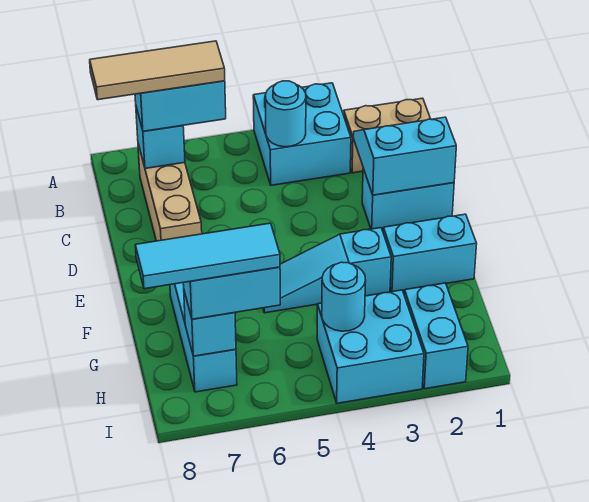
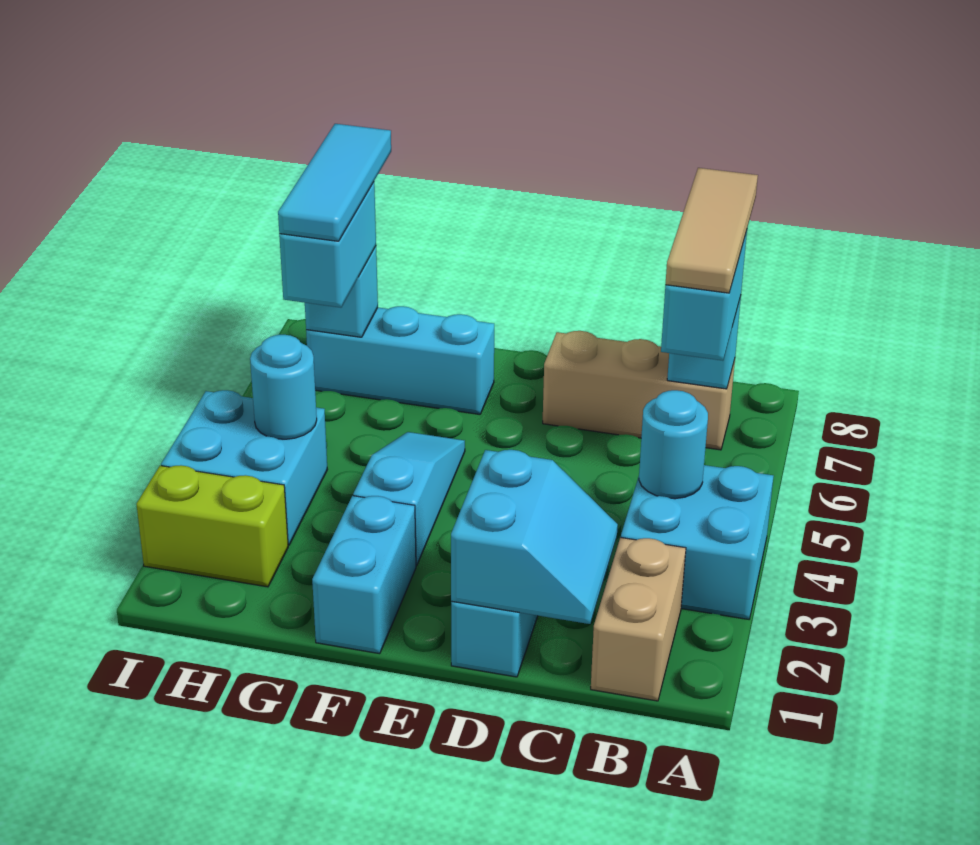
cyan brick H2:I2 level 1 -> lime brick H2:I2 level 1

